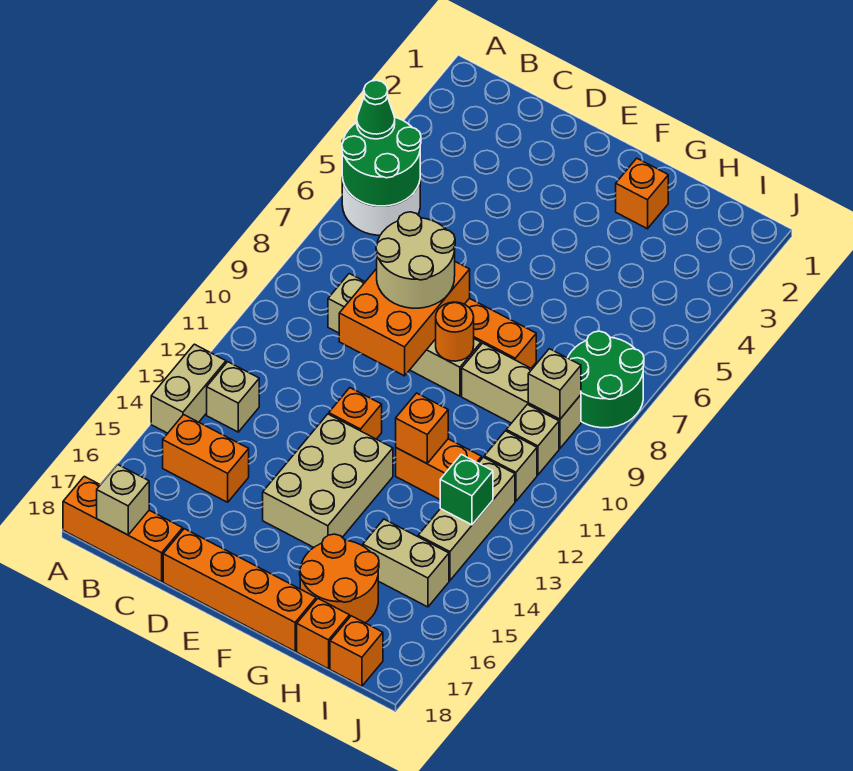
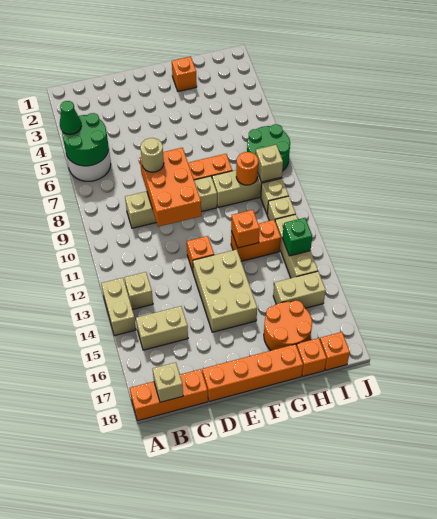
orange brick B15:C15 level 1 -> tan brick B15:C15 level 1
tan round brick D8:E9 level 3 -> tan round brick D8 level 3
orange round brick F9 level 2 -> orange round brick H9 level 2

